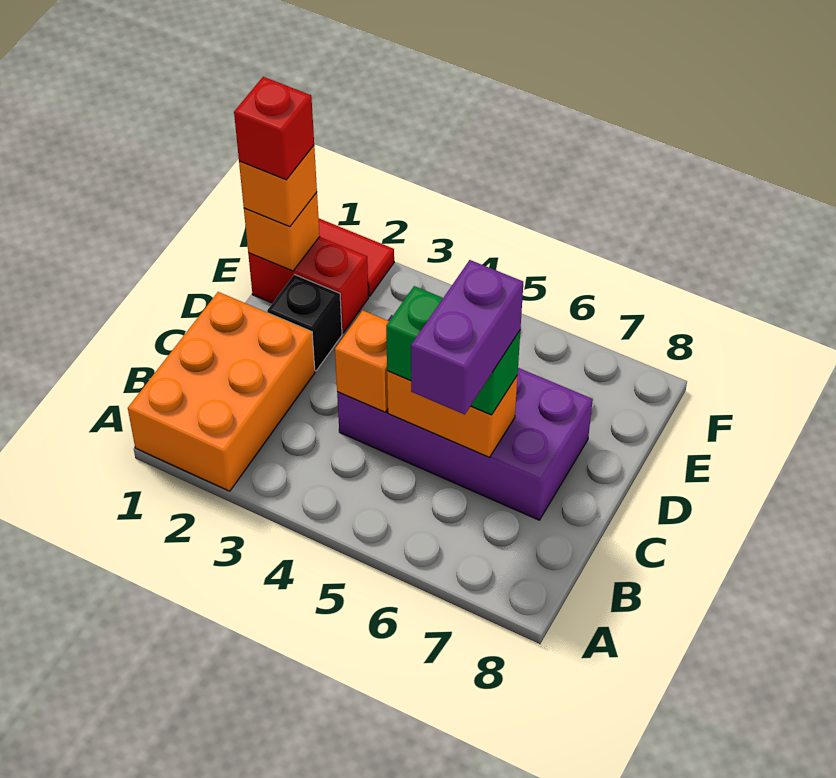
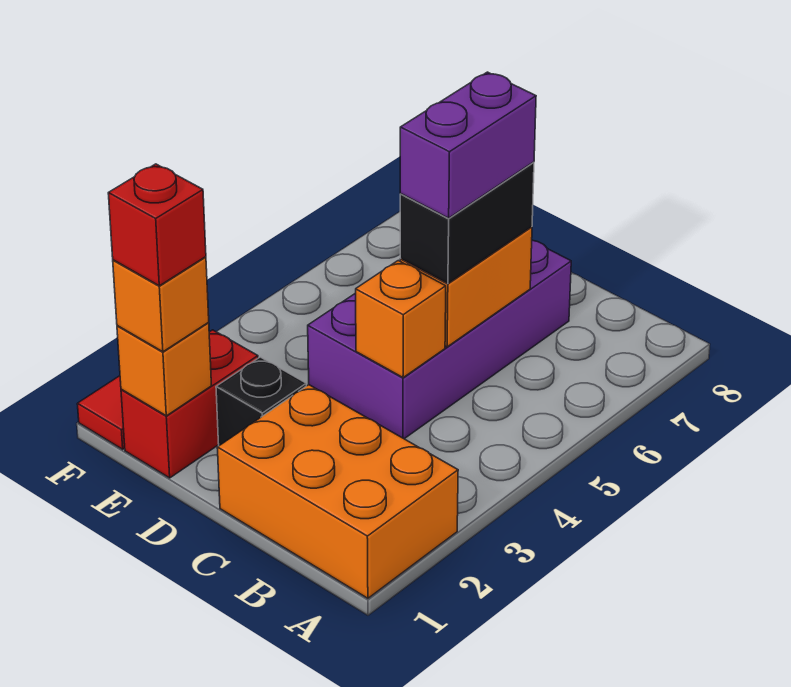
purple brick B6:C6 level 4 -> purple brick C5:C6 level 4
green brick C5:C6 level 3 -> black brick C5:C6 level 3

